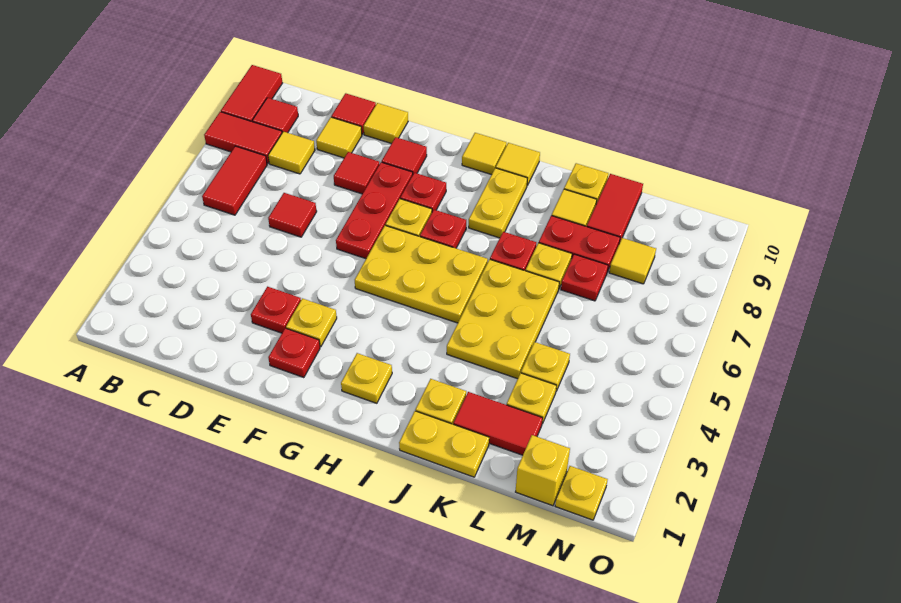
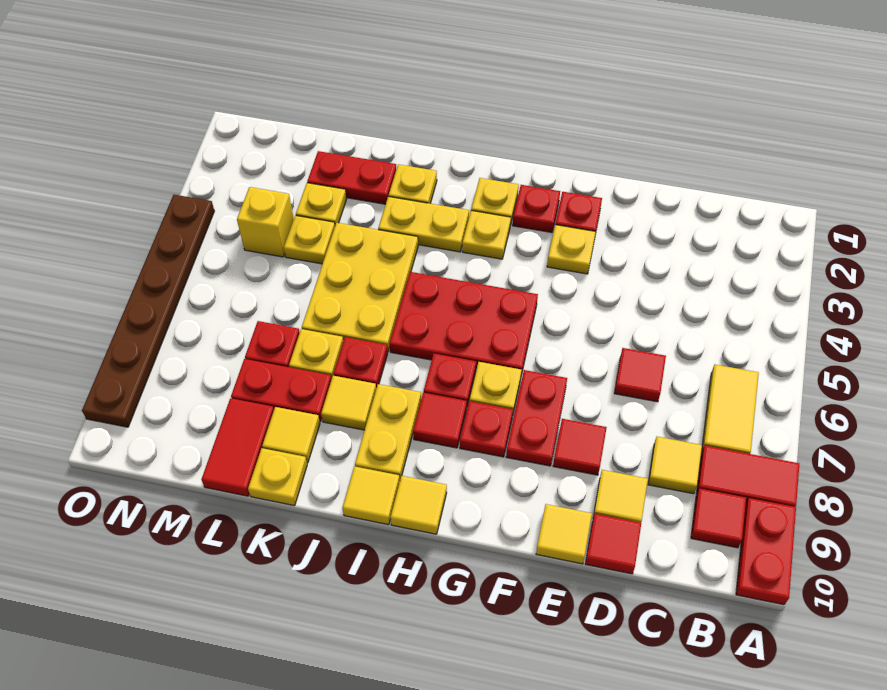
red tile A9:A10 level 1 -> red plate A9:A10 level 1
red tile B6:B7 level 1 -> yellow tile B6:B7 level 1
red plate E3 level 1 -> red plate G2 level 1
red plate F6:F8 level 1 -> red plate F7:F8 level 1
red tile F9 level 1 -> red tile H8 level 1
yellow plate G5:I6 level 1 -> red plate G5:I6 level 1
yellow plate J1:K1 level 1 -> yellow plate I3:J3 level 1
red tile K2:L2 level 1 -> red plate K2:L2 level 1
yellow brick M1 level 1 -> yellow brick M4 level 1
yellow tile M8 level 1 -> yellow tile J8 level 1
yellow plate N1 level 1 -> yellow plate H3 level 1
none -> brown plate O4:O9 level 1

